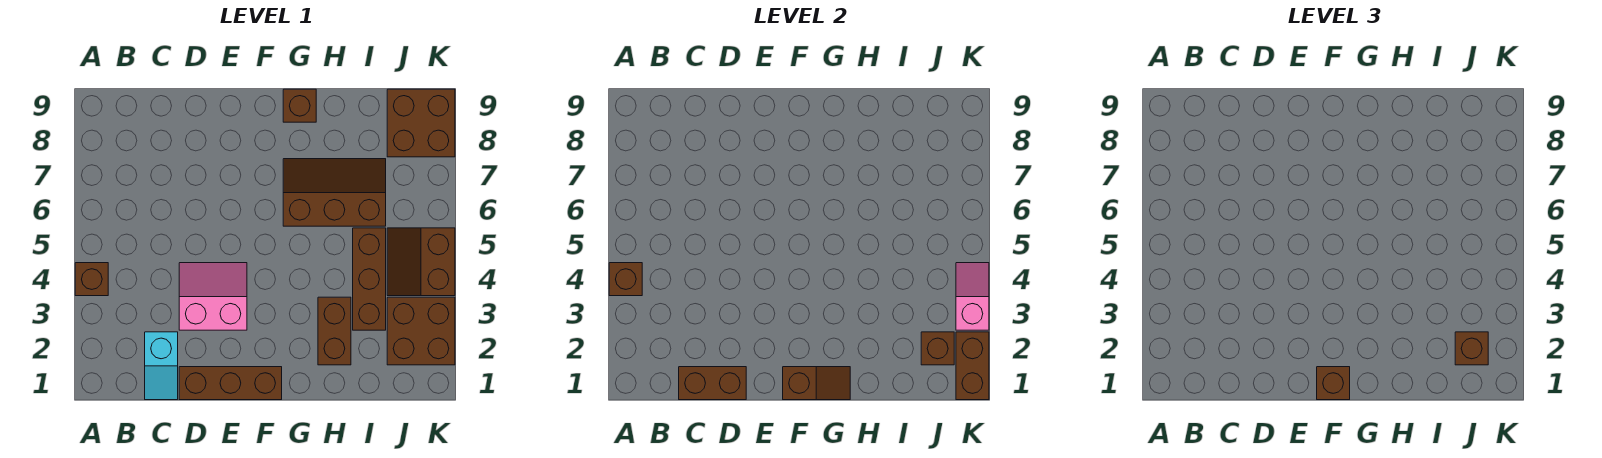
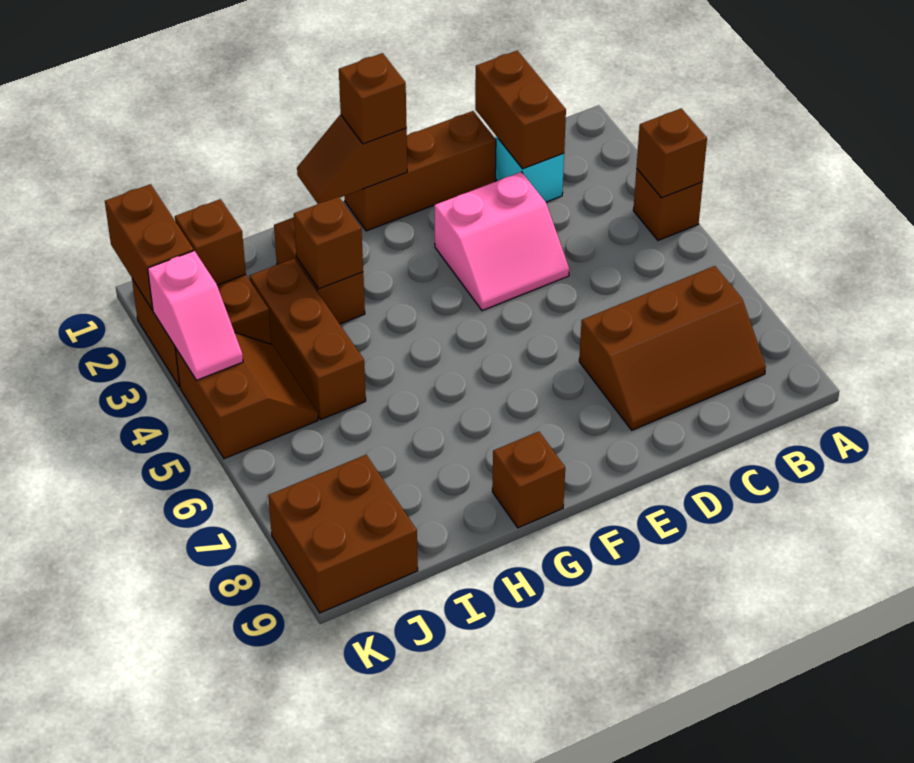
brown brick C1:D1 level 2 -> brown brick C1:C2 level 2
brown slope G6:I7 level 1 top 6 -> brown slope B7:D8 level 1 top 7
brown brick J2 level 3 -> brown brick H3 level 2

